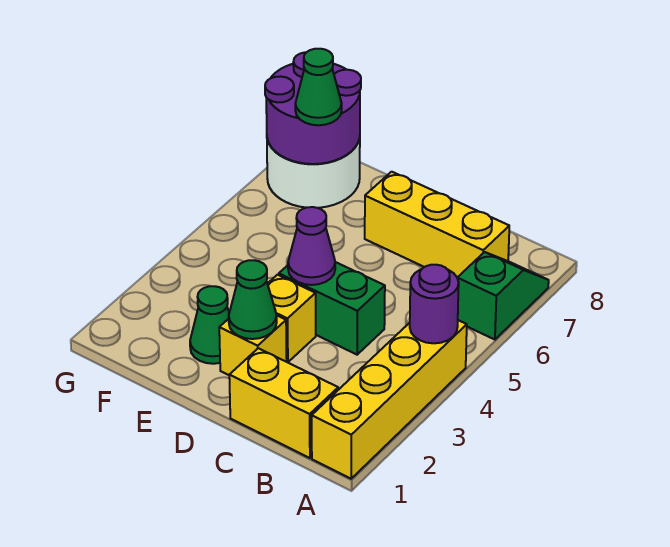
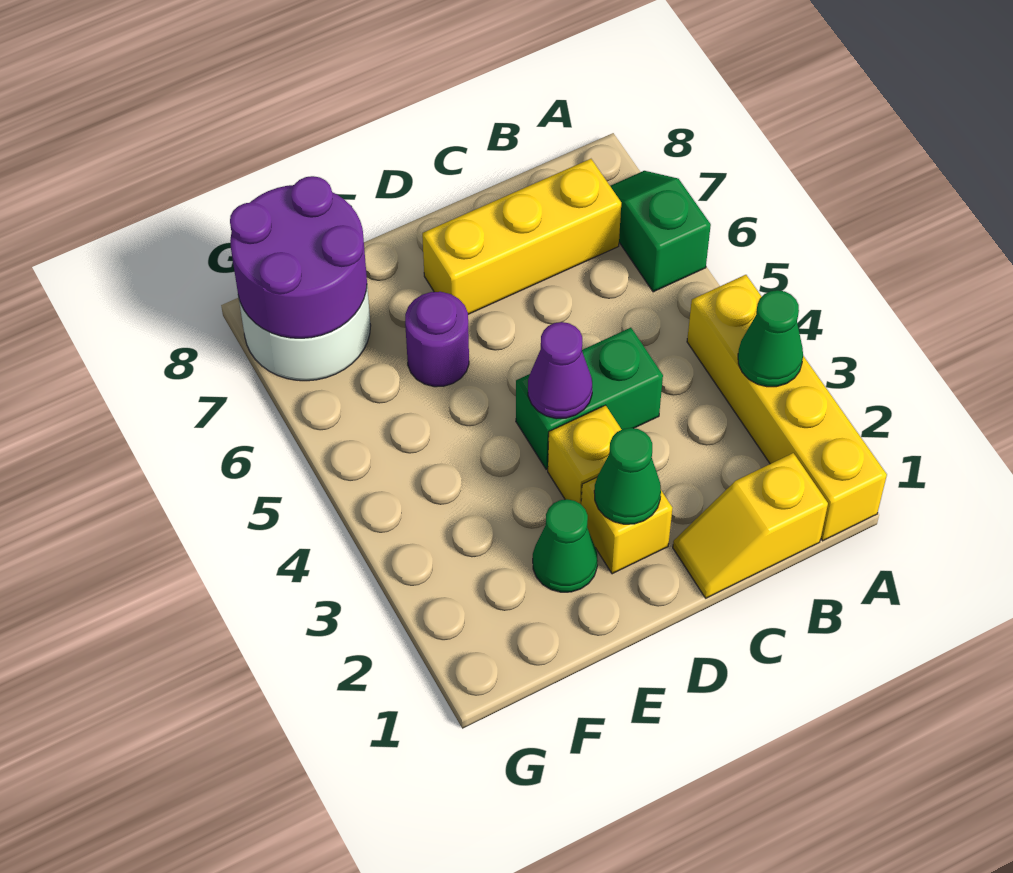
purple round brick A4 level 2 -> purple round brick E6 level 1
yellow brick B1:C1 level 1 -> yellow slope B1:C1 level 1 top B
green cone F7 level 3 -> green cone A3 level 2

